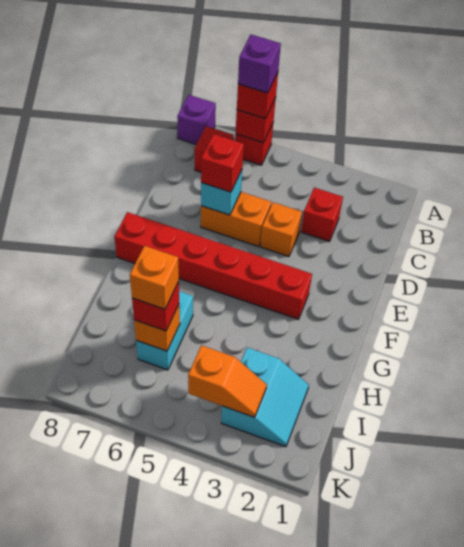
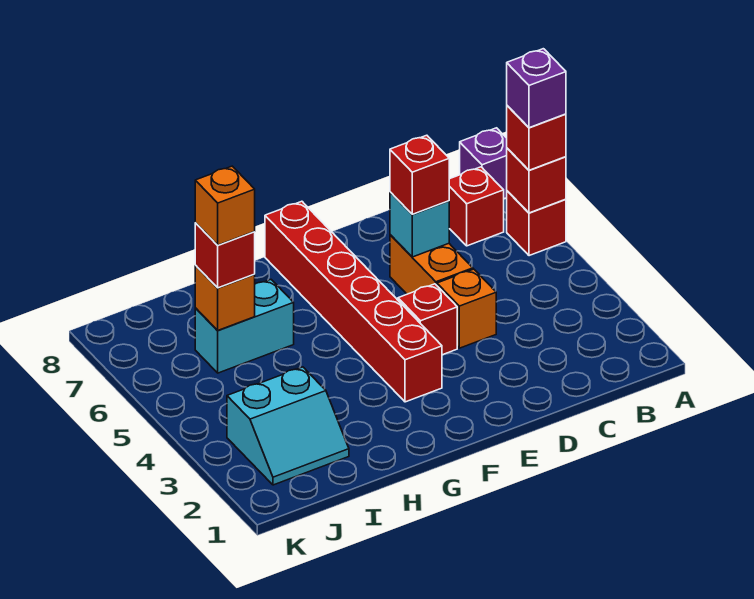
red brick C3 level 1 -> red brick E4 level 1
orange slope J3:J4 level 2 top 4 -> none

